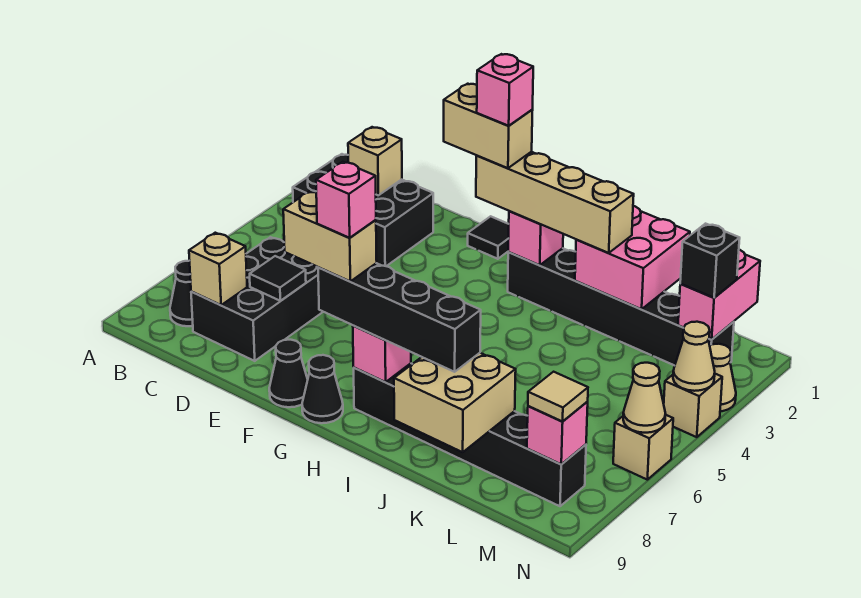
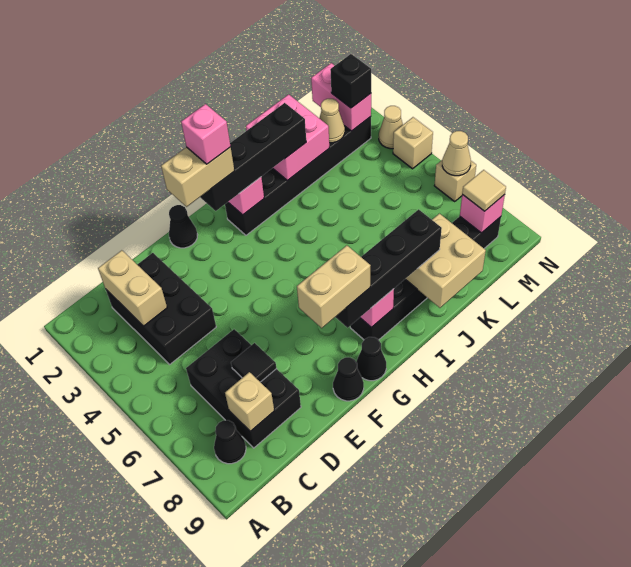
black brick B2:D3 level 1 -> black brick C2:D4 level 1
tan brick C2 level 2 -> tan brick C2:C3 level 2
black tile F1 level 1 -> black cone F1 level 1
tan brick G2:J2 level 3 -> black brick G2:J2 level 3
pink brick G8 level 5 -> none
tan cone N4 level 2 -> tan cone L2 level 2

